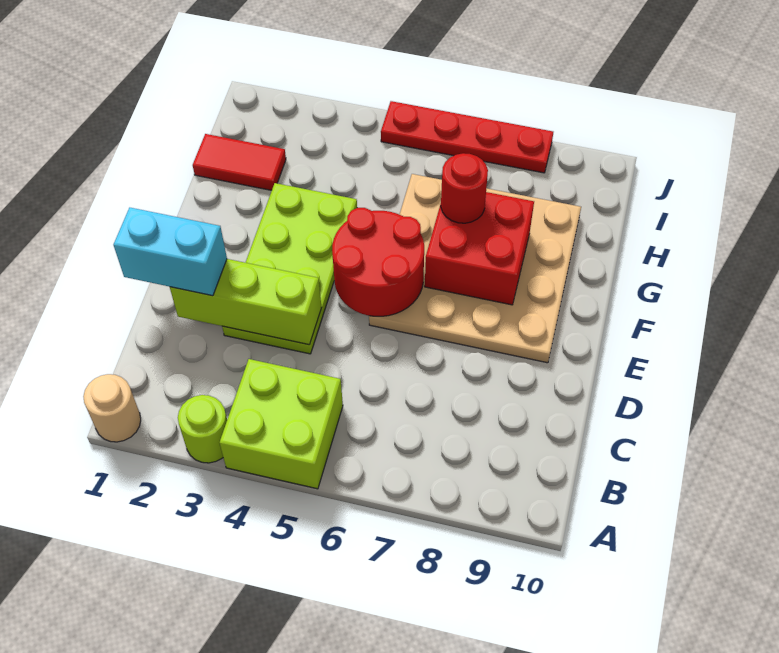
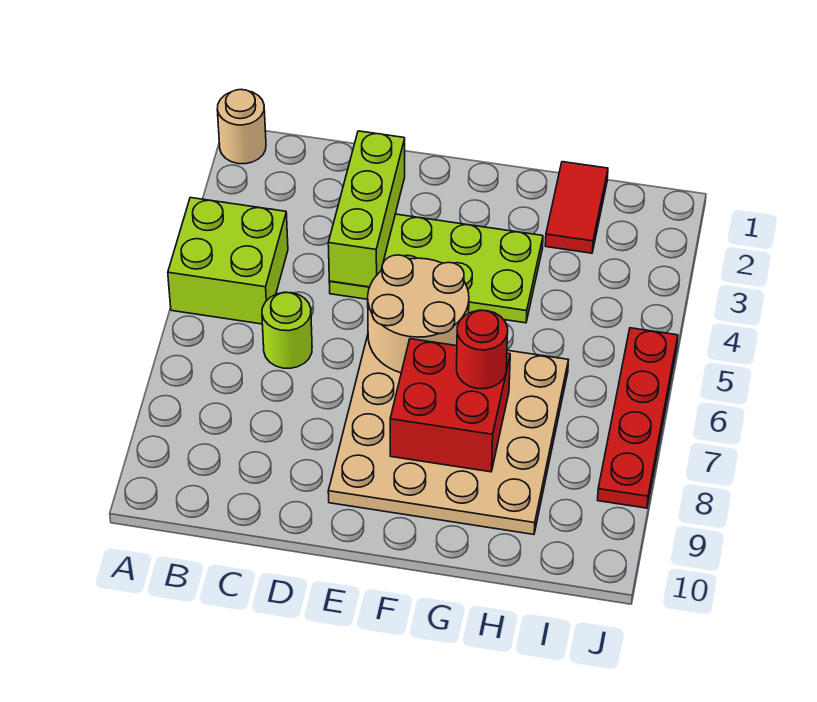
lime round brick A3 level 1 -> lime round brick C6 level 1
cyan brick D1:D2 level 3 -> none
red round brick E5:F6 level 2 -> tan round brick E5:F6 level 2

